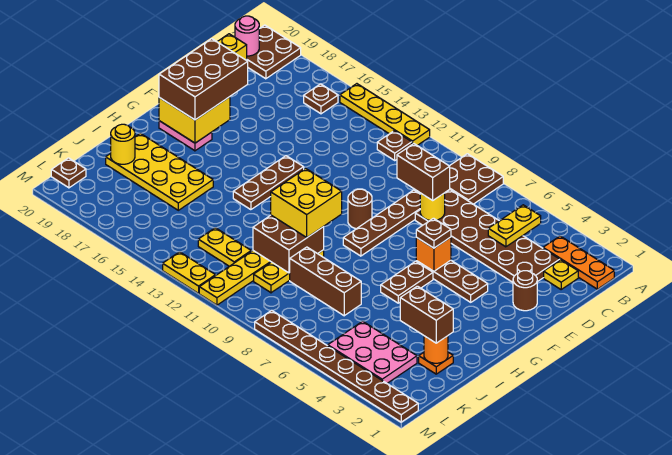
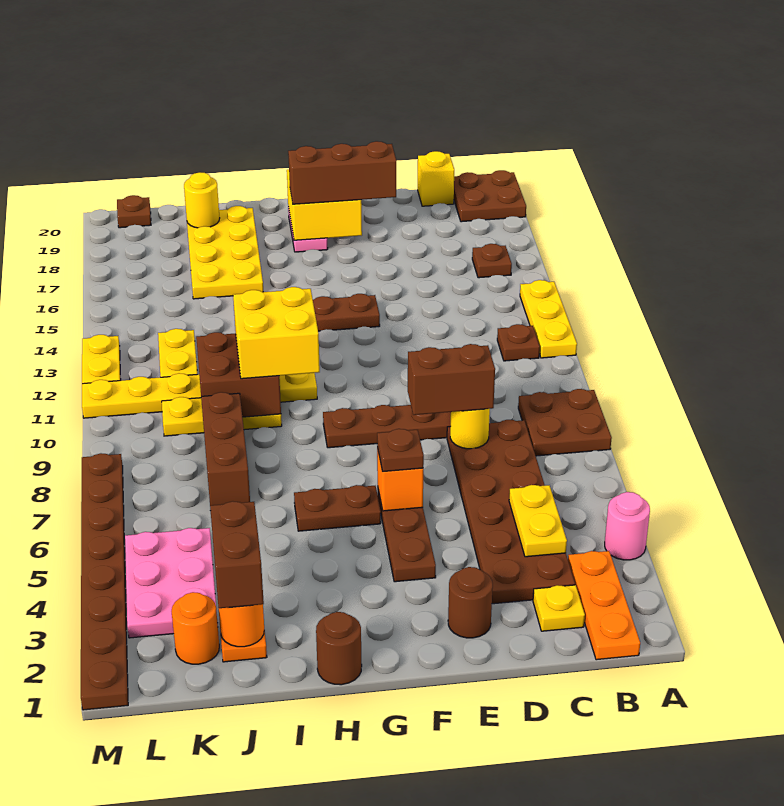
yellow plate A12:A15 level 1 -> yellow plate A12:A14 level 1
yellow plate B5:C5 level 2 -> yellow plate C4:C5 level 2
pink round brick B20 level 2 -> pink round brick A4 level 1
brown brick D8:D9 level 3 -> brown brick D8:E8 level 3
brown brick E18:G19 level 3 -> brown brick E18:G18 level 3
brown round brick F10 level 1 -> brown round brick H1 level 1
none -> orange round brick K2 level 1

